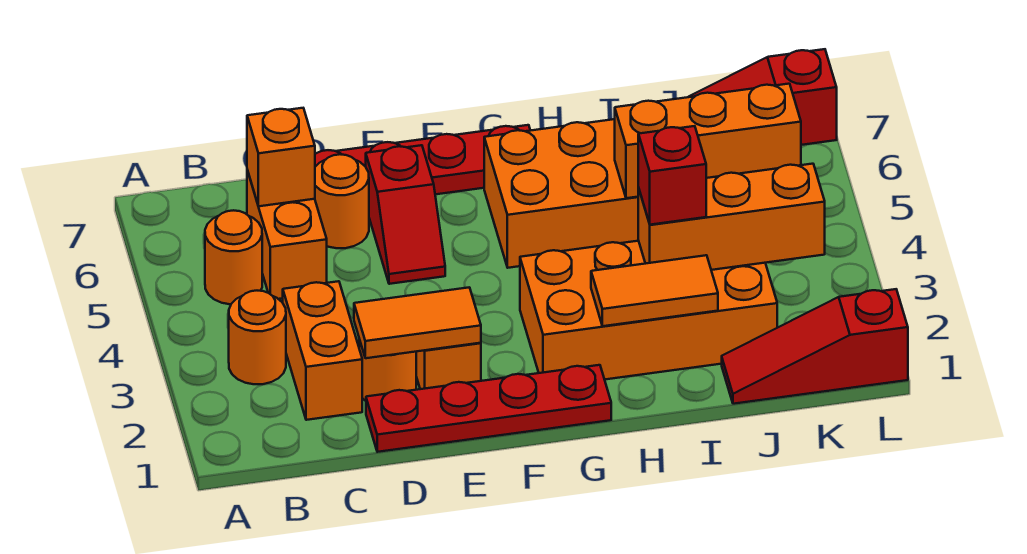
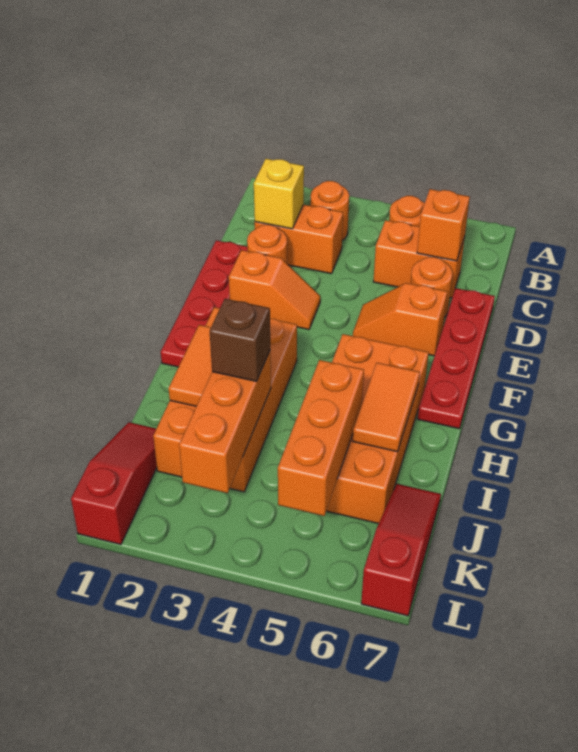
none -> yellow brick C2 level 2
orange tile D2:E2 level 2 -> orange tile H6:I6 level 2
red slope E5:E6 level 1 top 6 -> orange slope E5:E6 level 1 top 6
red brick I3 level 3 -> brown brick I3 level 3

